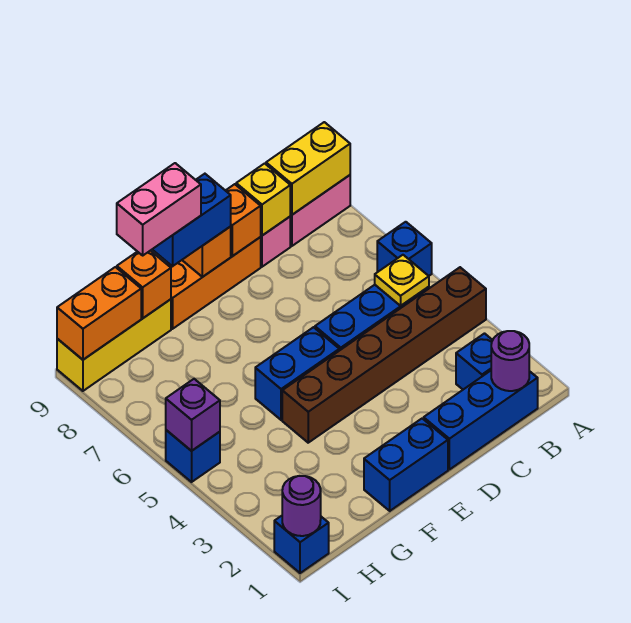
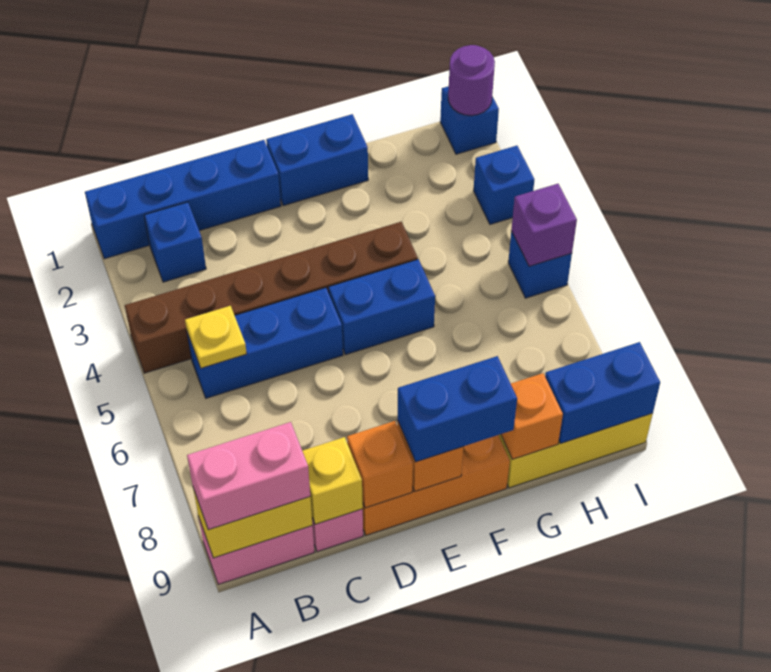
blue brick A6 level 1 -> blue brick I3 level 1
blue brick B1:D1 level 1 -> blue brick A1:D1 level 1
purple round brick B1 level 2 -> none
pink brick F9:G9 level 4 -> pink brick A9:B9 level 3
orange brick H9:I9 level 2 -> blue brick H9:I9 level 2

